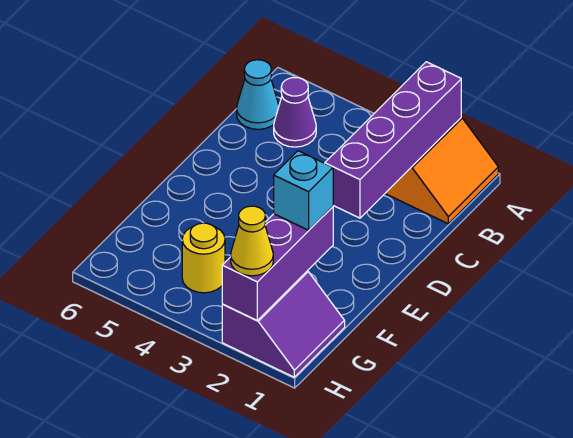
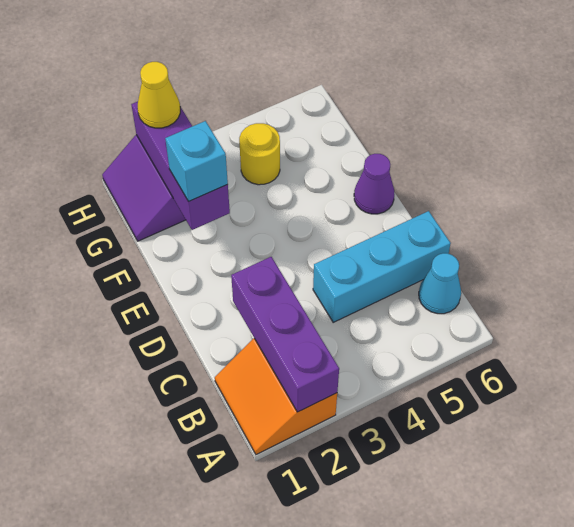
purple brick A2:D2 level 2 -> purple brick A2:C2 level 2
purple cone B5 level 1 -> purple cone E6 level 1
none -> cyan brick C4:C6 level 1

